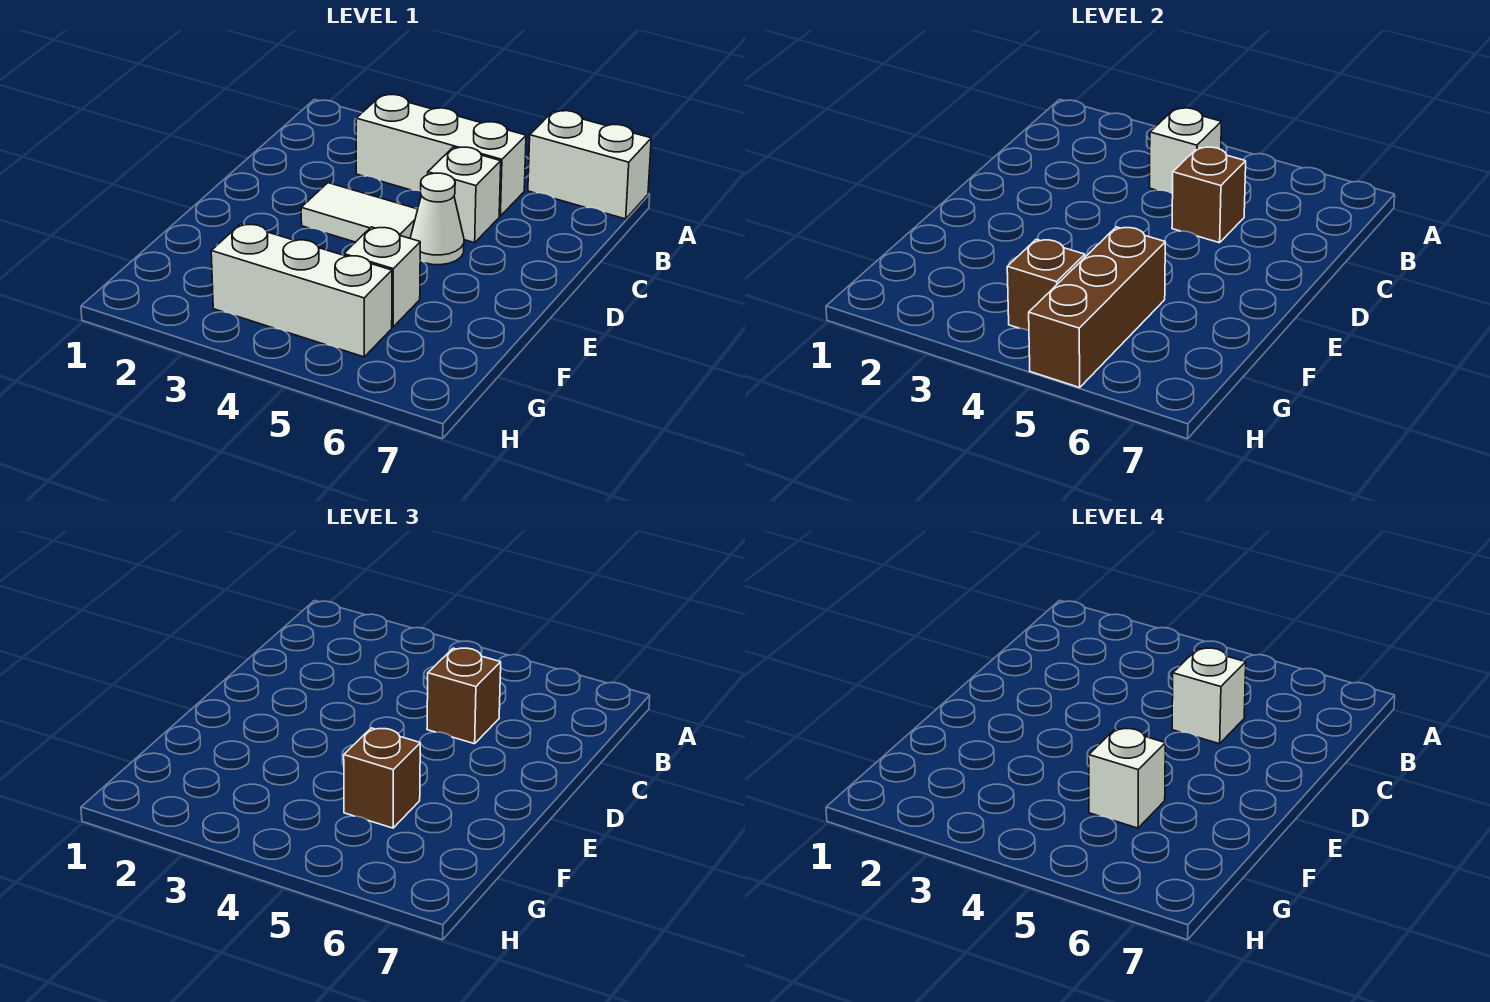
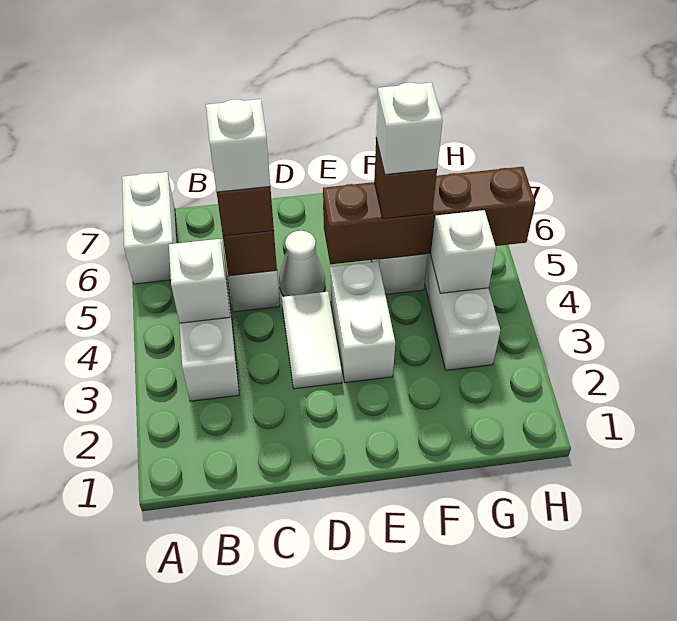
none -> white brick E3:E4 level 1
brown brick F5:H5 level 2 -> brown brick E5:H5 level 2
brown brick G4 level 2 -> white brick G4 level 2

